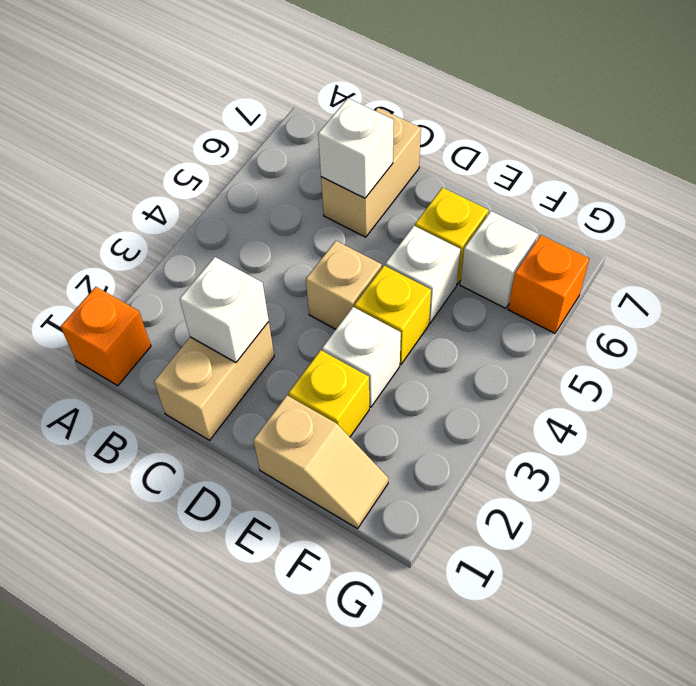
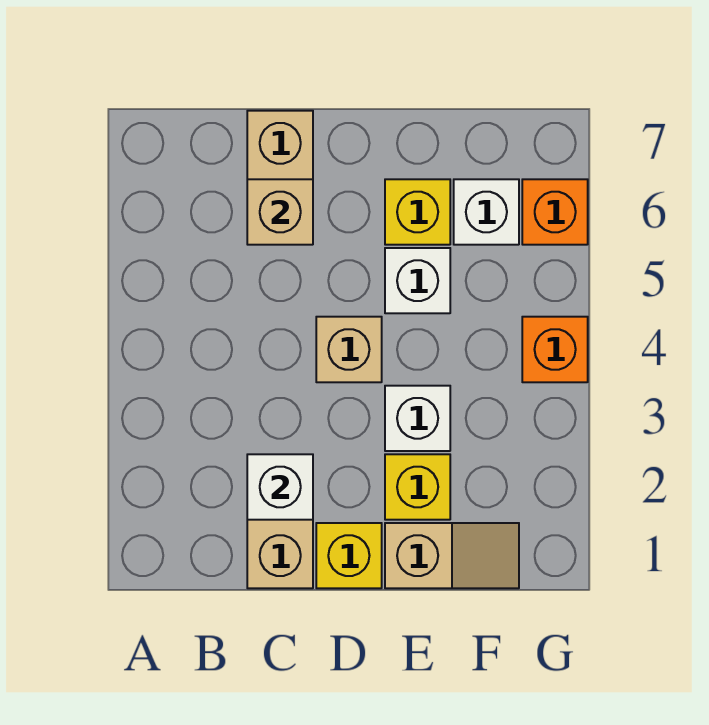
orange brick A1 level 1 -> orange brick G4 level 1
white brick C6 level 2 -> tan brick C6 level 2
yellow brick E4 level 1 -> yellow brick D1 level 1

